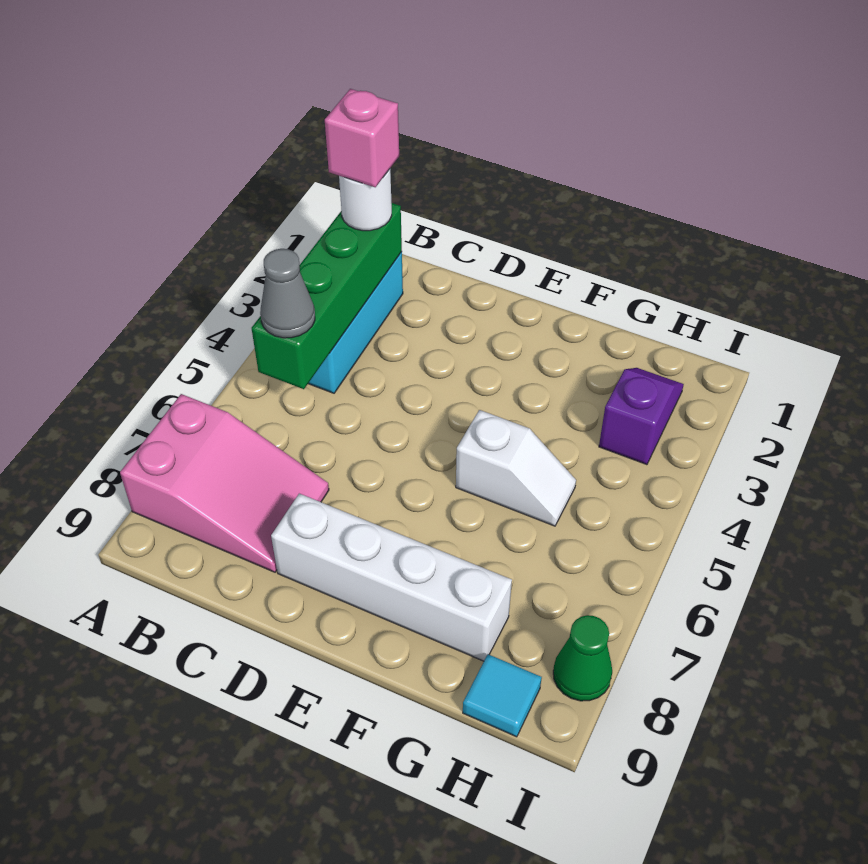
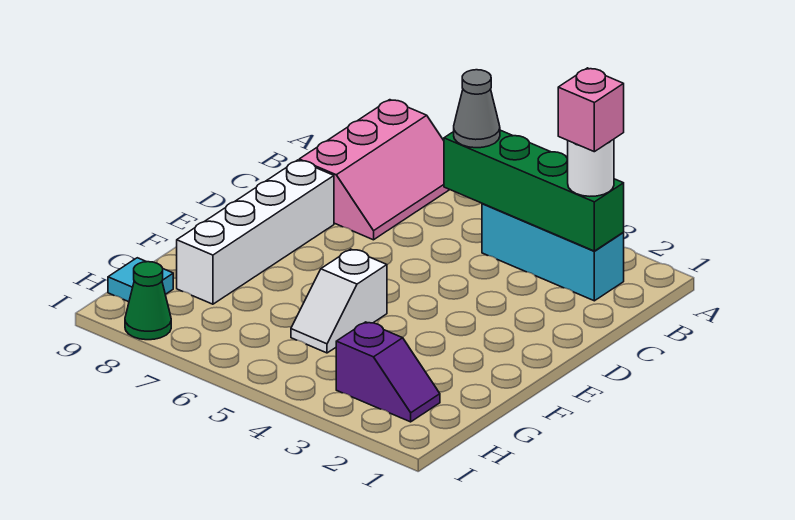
pink slope A7:C8 level 1 top A -> pink slope A7:C8 level 1 top 8

